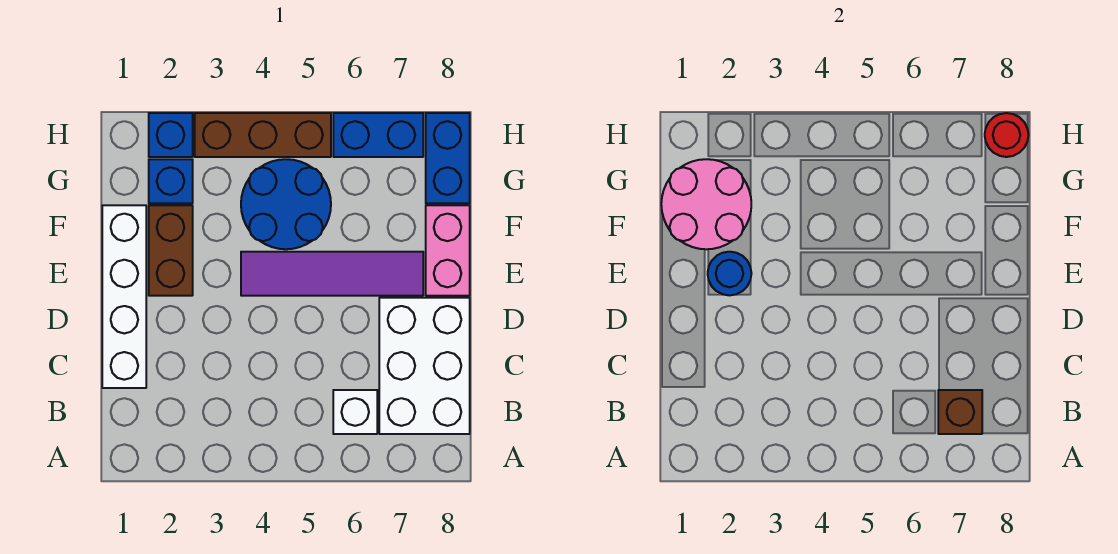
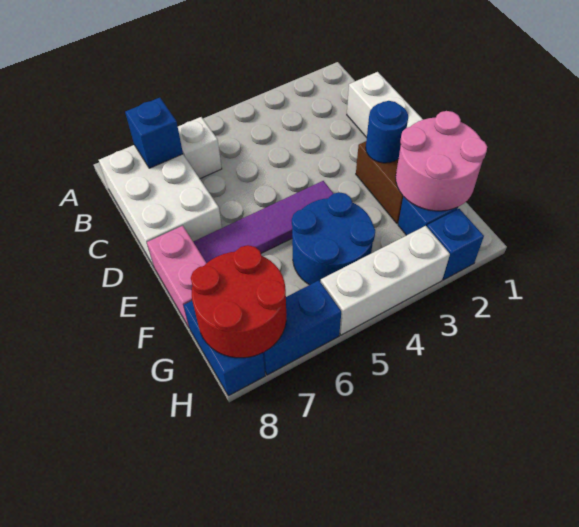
brown brick B7 level 2 -> blue brick B7 level 2
brown brick H3:H5 level 1 -> white brick H3:H5 level 1
red round brick H8 level 2 -> red round brick G7:H8 level 2

